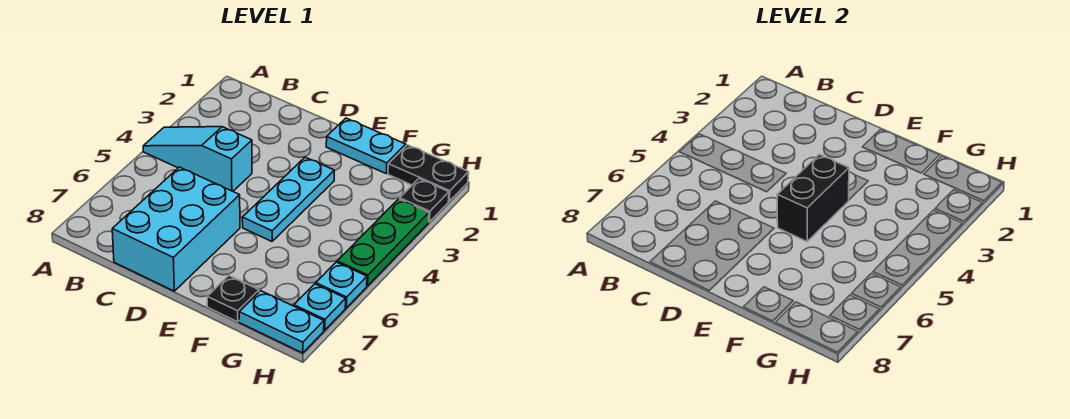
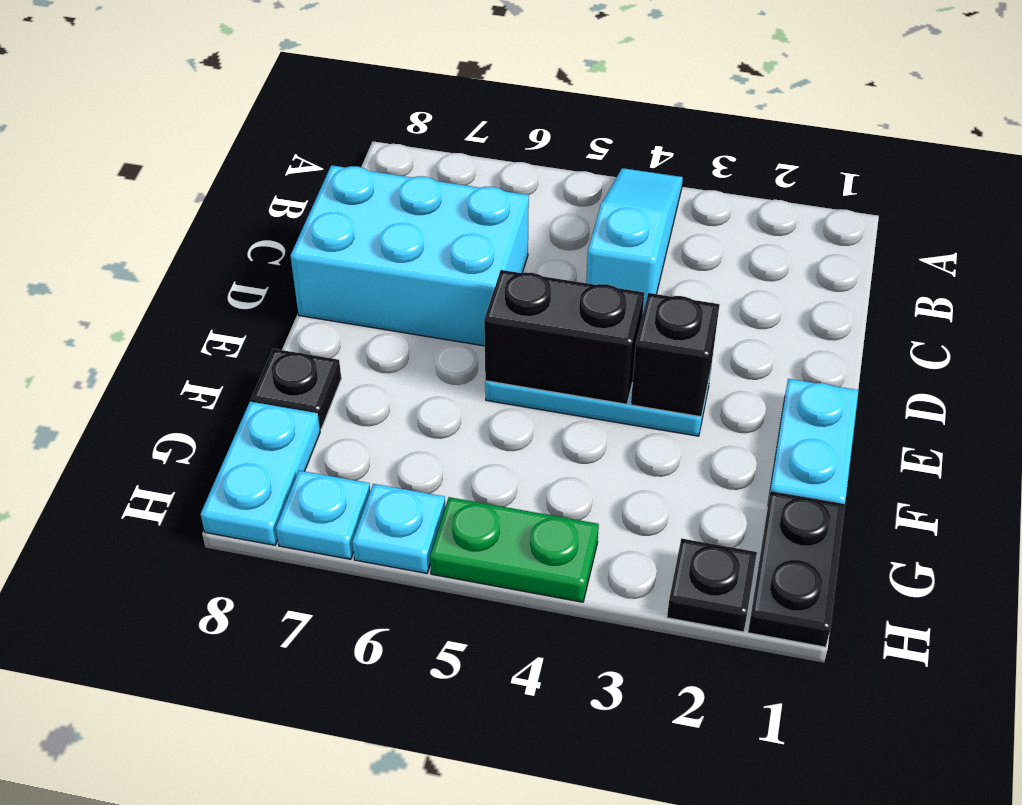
none -> black brick E3 level 2
green plate H3:H5 level 1 -> green plate H4:H5 level 1

